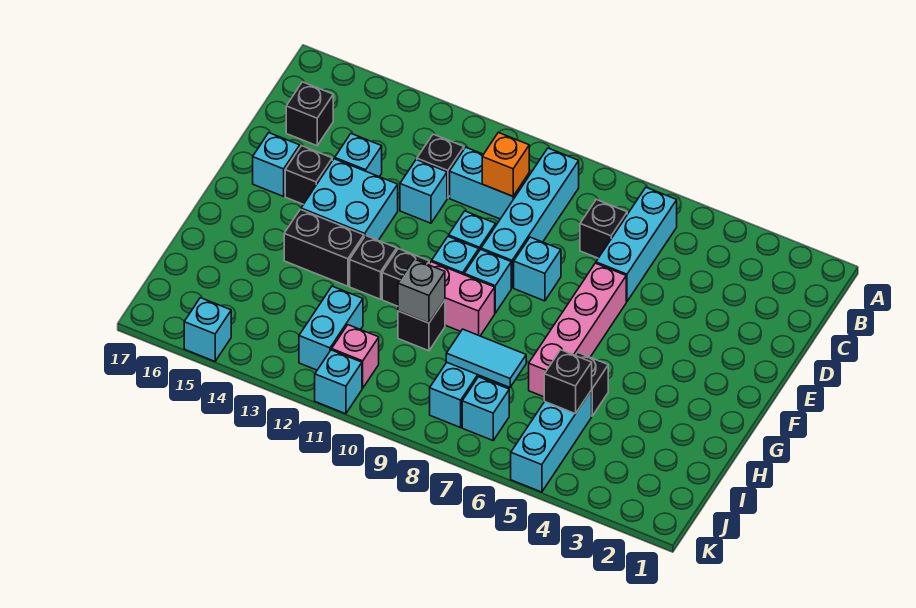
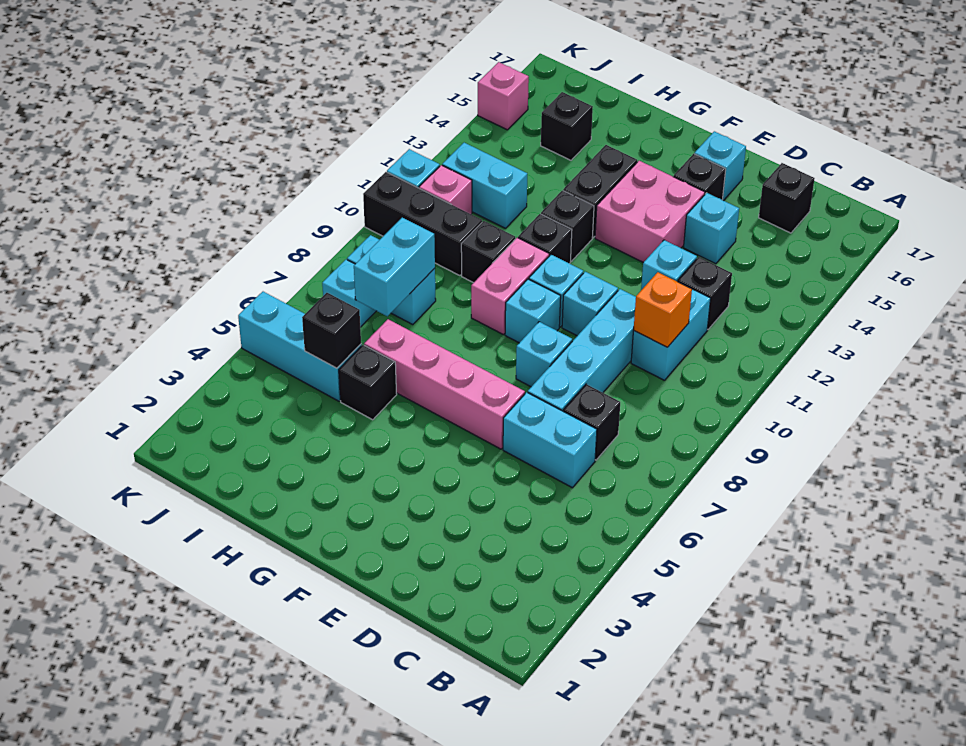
cyan brick B6:D6 level 1 -> cyan brick C6:D6 level 1
cyan brick B9:E9 level 1 -> cyan brick D7:D10 level 1
cyan brick E13:F14 level 1 -> pink brick E13:F14 level 1
grey brick H10 level 2 -> none
cyan tile I7:I8 level 2 -> cyan brick I7:I8 level 2
none -> black brick I10:K10 level 1
none -> black brick I15 level 1
cyan brick K15 level 1 -> pink brick K15 level 1

